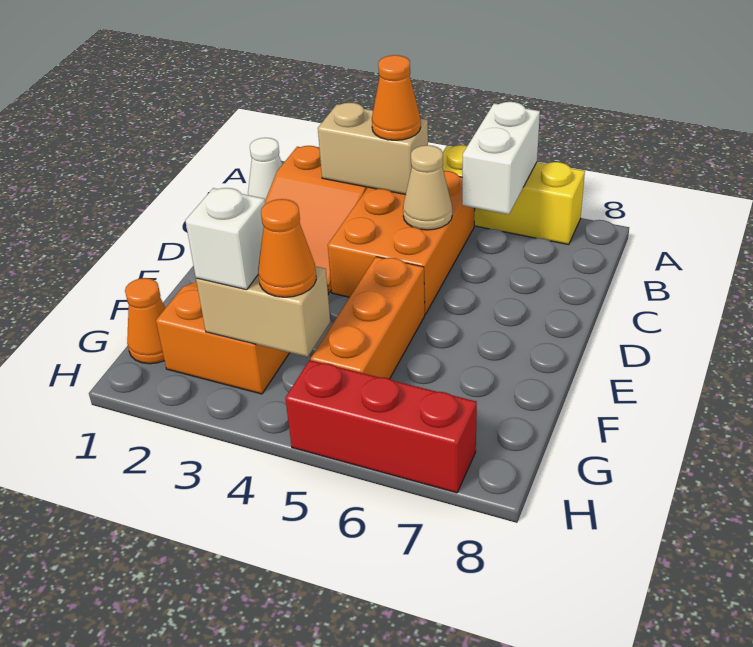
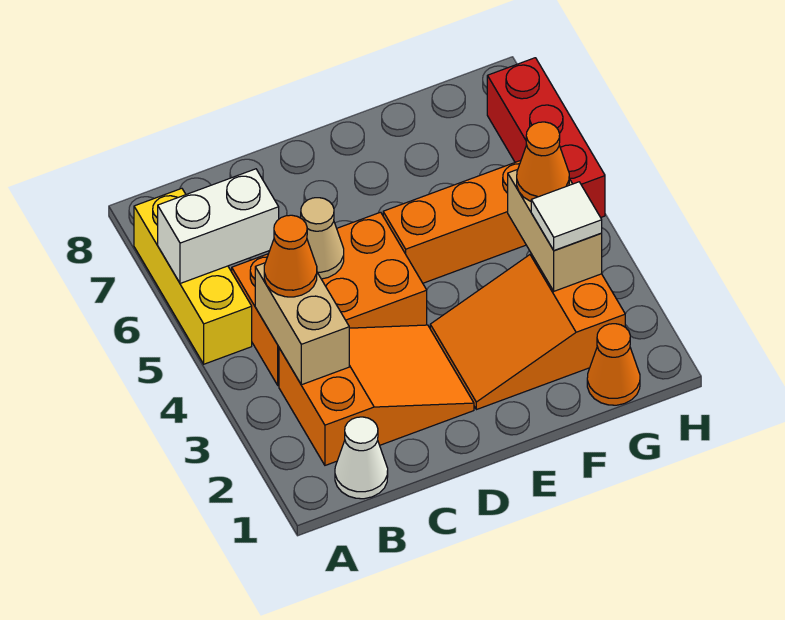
white brick G3 level 3 -> white tile G3 level 3

